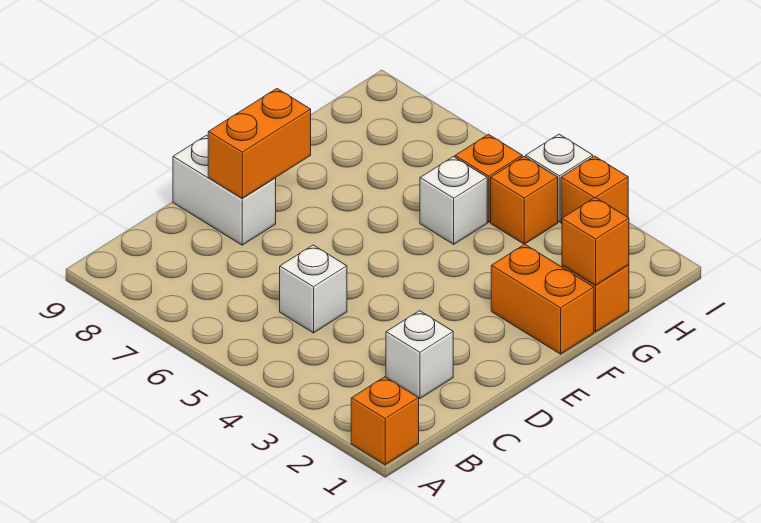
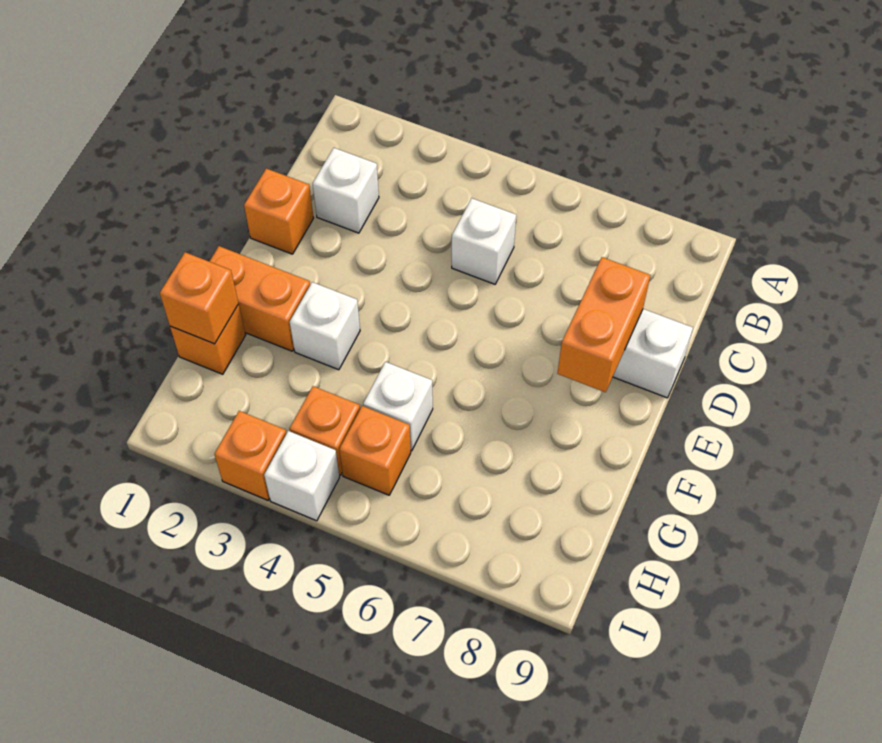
orange brick A1 level 1 -> orange brick D1 level 1
none -> white brick F3 level 1

